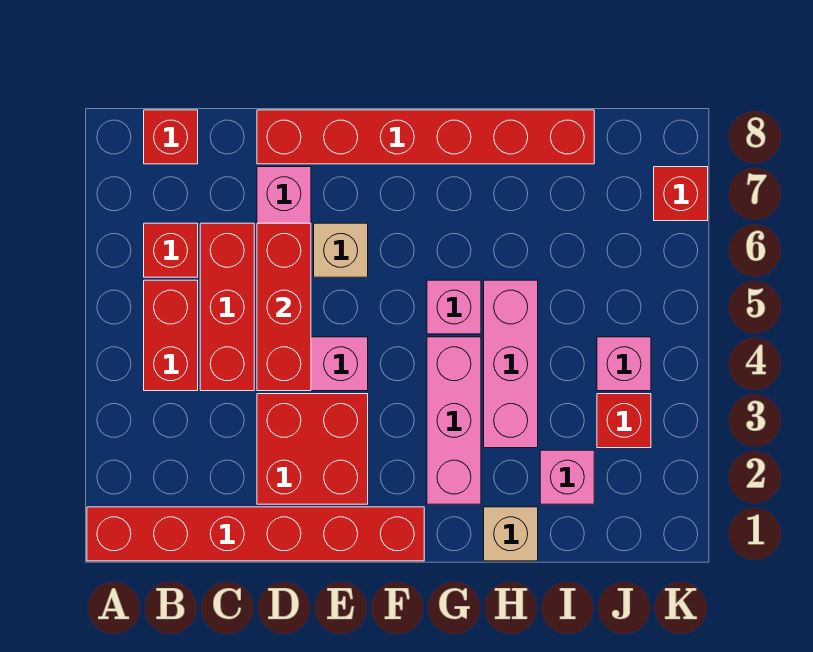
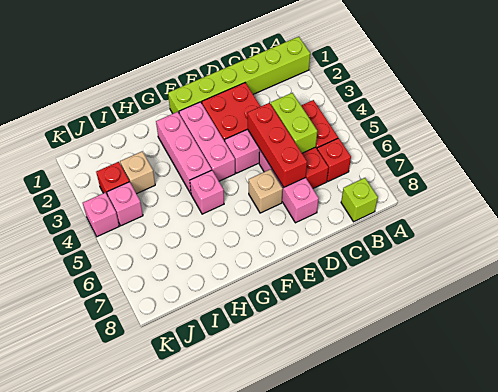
red brick A1:F1 level 1 -> lime brick A1:F1 level 1
red brick B8 level 1 -> lime brick B8 level 1
none -> lime brick C4:C5 level 2
red brick D8:I8 level 1 -> none
tan brick H1 level 1 -> tan brick I3 level 1
pink brick H3:H5 level 1 -> pink brick F2:F4 level 1
pink brick I2 level 1 -> pink brick K4 level 1
red brick K7 level 1 -> none

